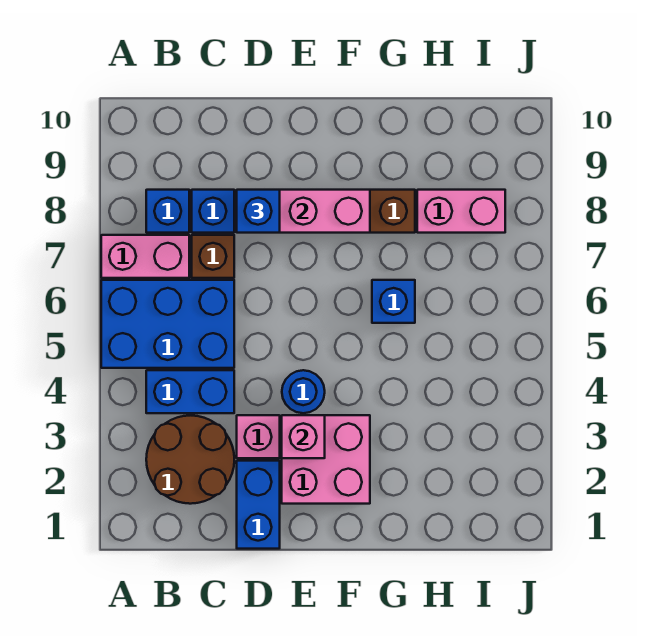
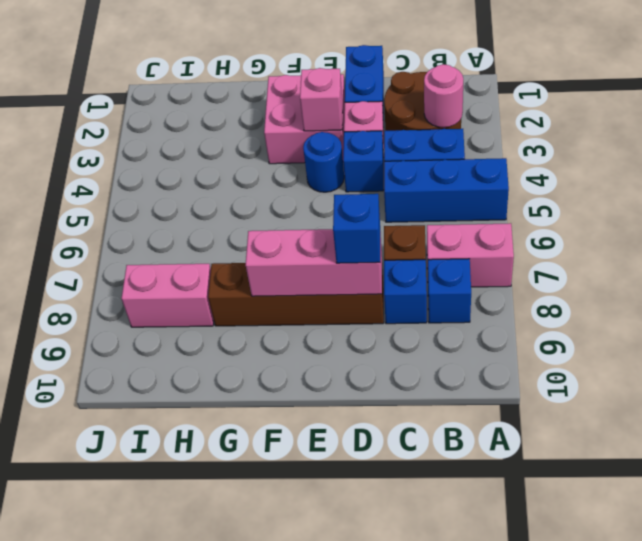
blue brick A5:C6 level 1 -> blue brick A5:C5 level 1
none -> pink round brick B3 level 2
blue brick G6 level 1 -> blue brick D4 level 1

